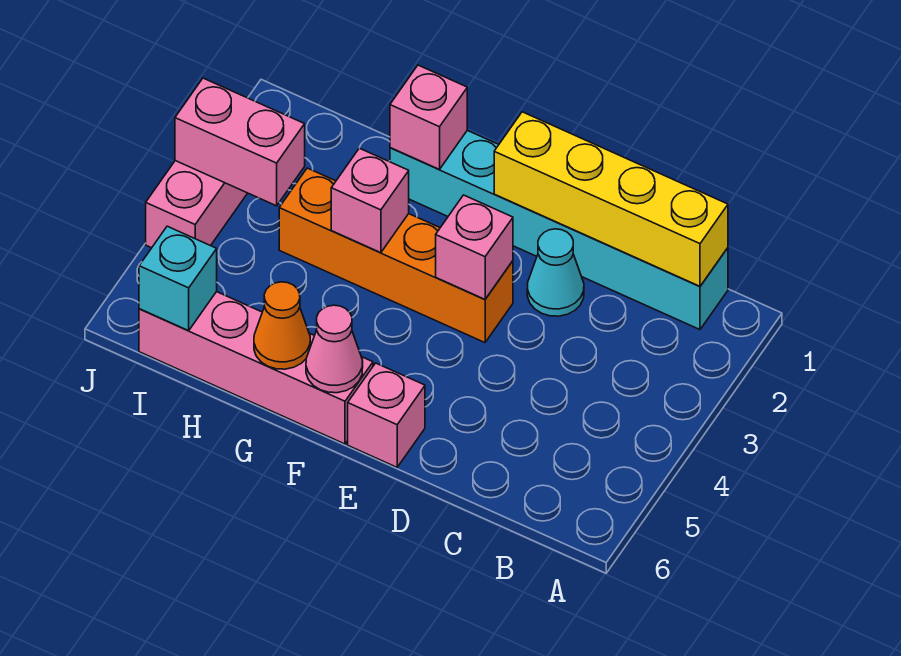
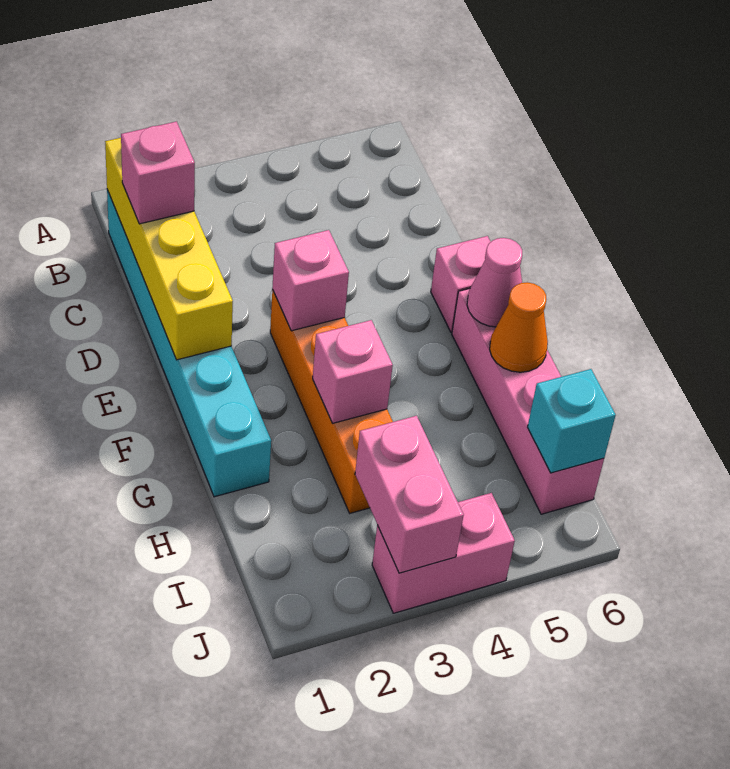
cyan cone D2 level 1 -> none
pink brick G1 level 2 -> pink brick C1 level 3

